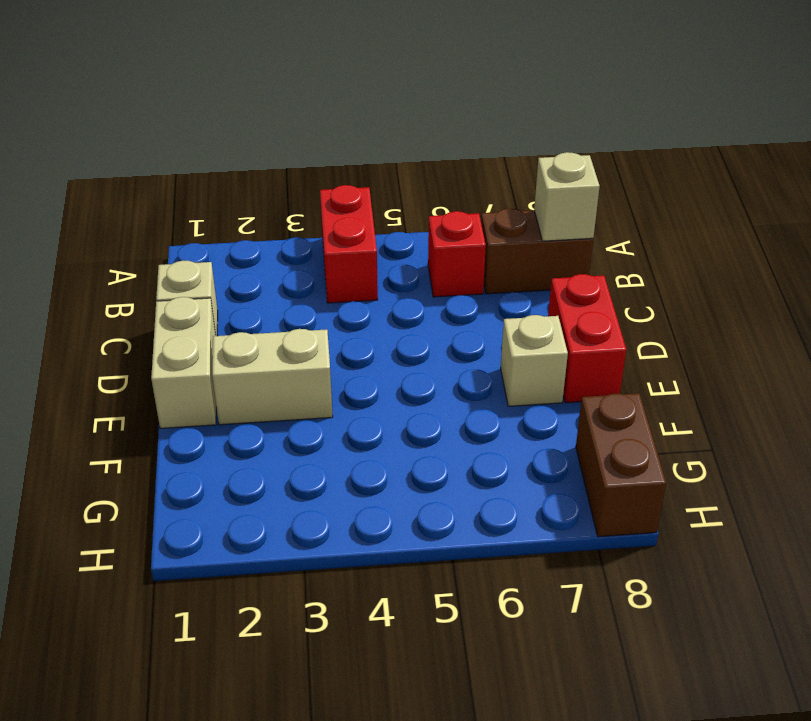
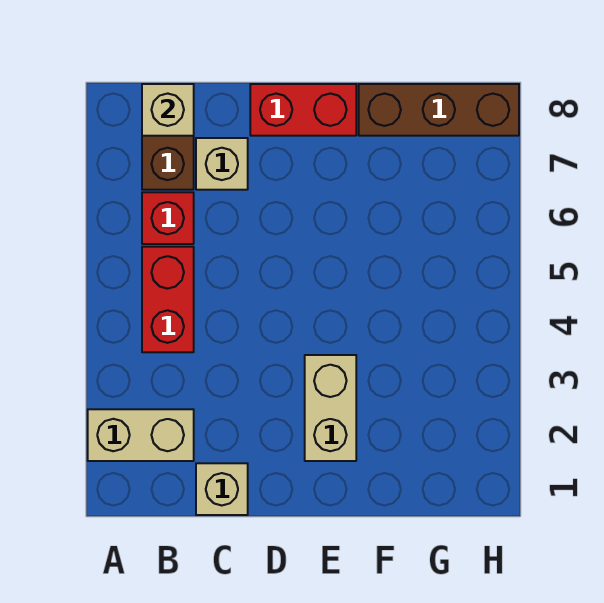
red brick A4:B4 level 1 -> red brick B4:B5 level 1
tan brick D1:E1 level 1 -> tan brick A2:B2 level 1
tan brick E7 level 1 -> tan brick C7 level 1
brown brick G8:H8 level 1 -> brown brick F8:H8 level 1

